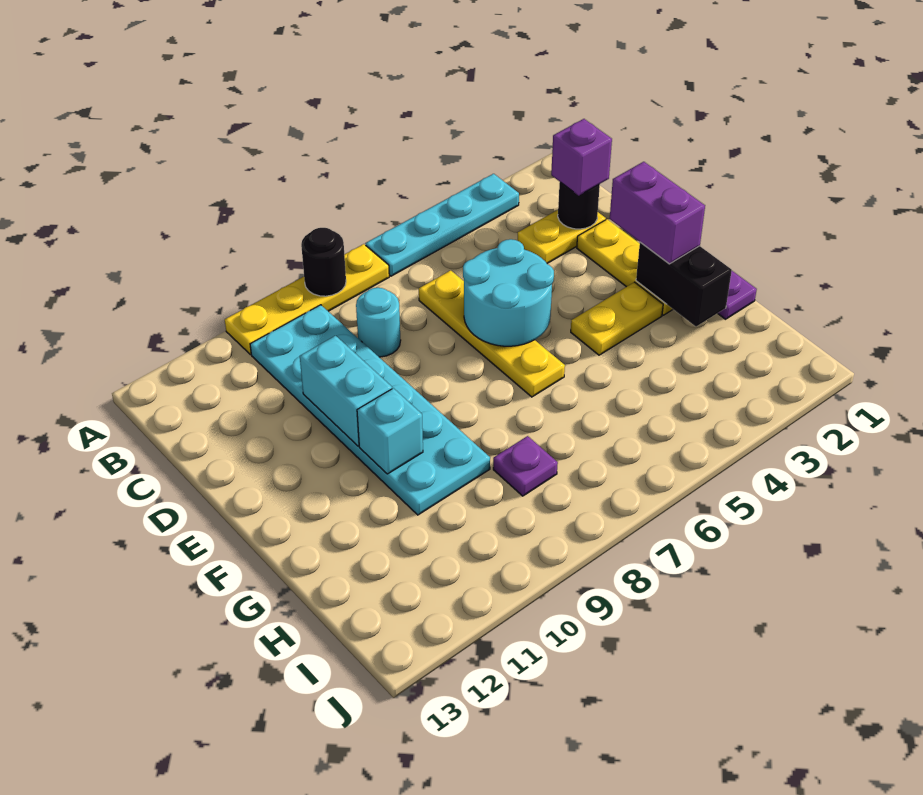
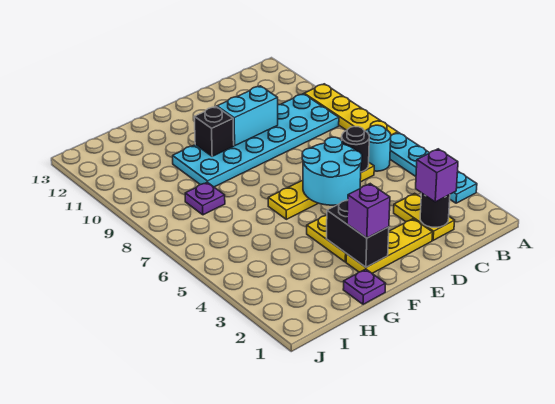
black round brick A8 level 2 -> black round brick C6 level 2
cyan round brick C8 level 1 -> cyan round brick B6 level 1
purple brick E2:F2 level 3 -> purple brick F2 level 3
black brick F2:G2 level 2 -> black brick F2:F3 level 2
cyan brick F10 level 2 -> black brick F10 level 2

